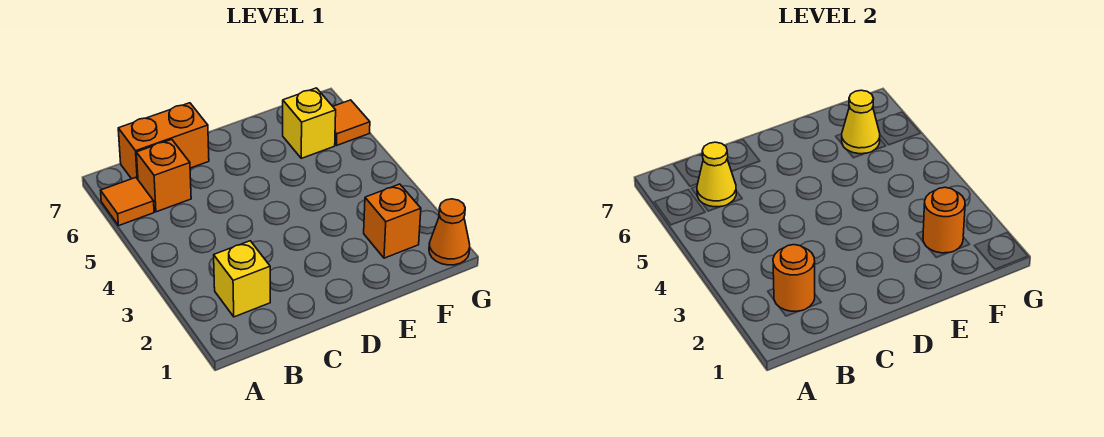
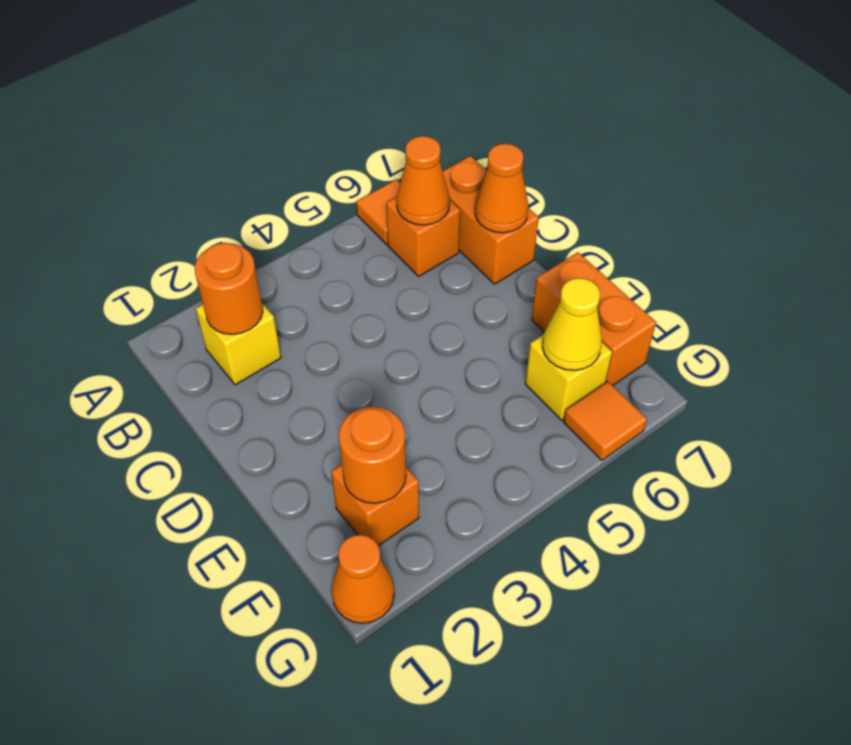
yellow cone B6 level 2 -> orange cone B6 level 2
none -> orange cone C7 level 2
none -> orange brick E7:F7 level 1

